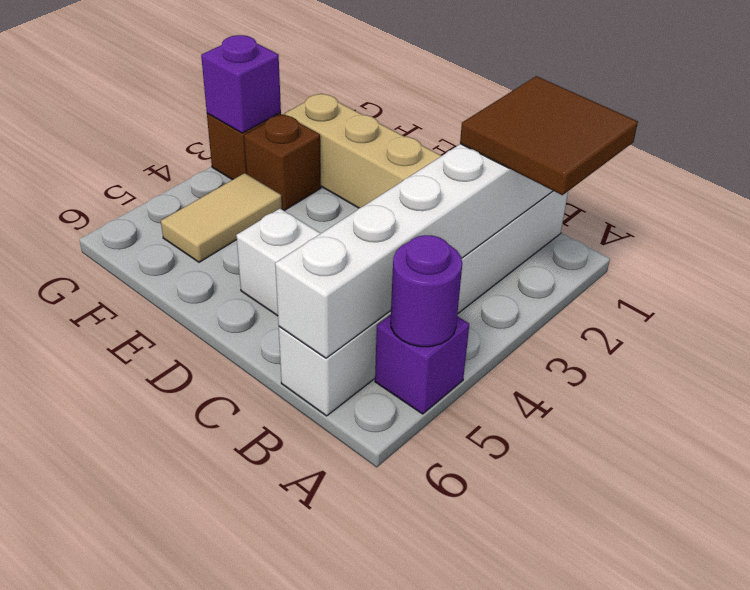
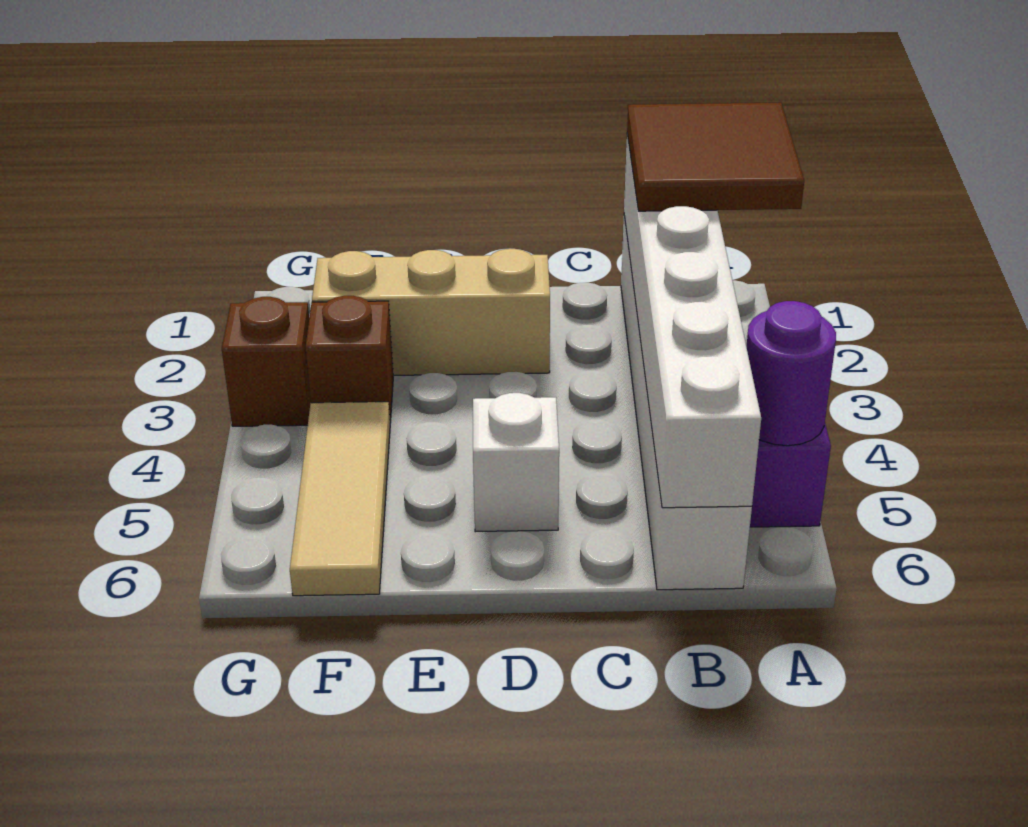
tan tile F4:F5 level 1 -> tan tile F4:F6 level 1
purple brick G3 level 2 -> none

